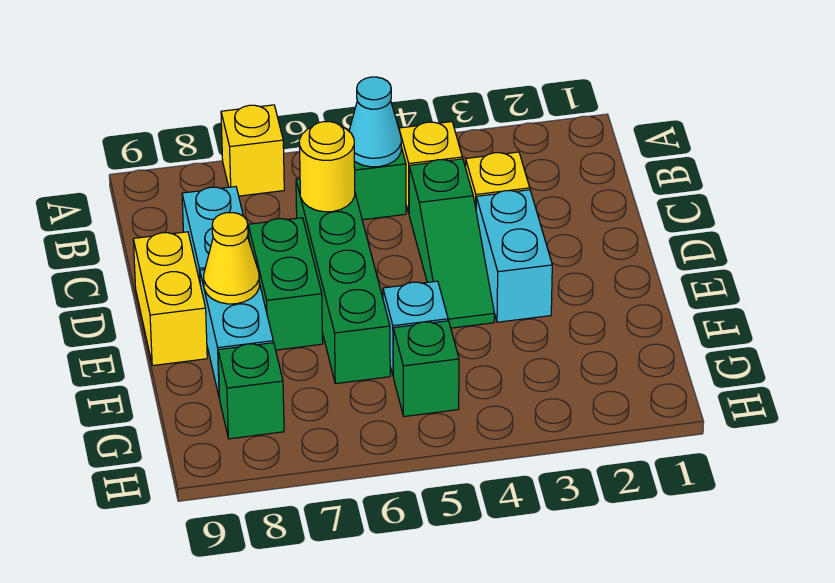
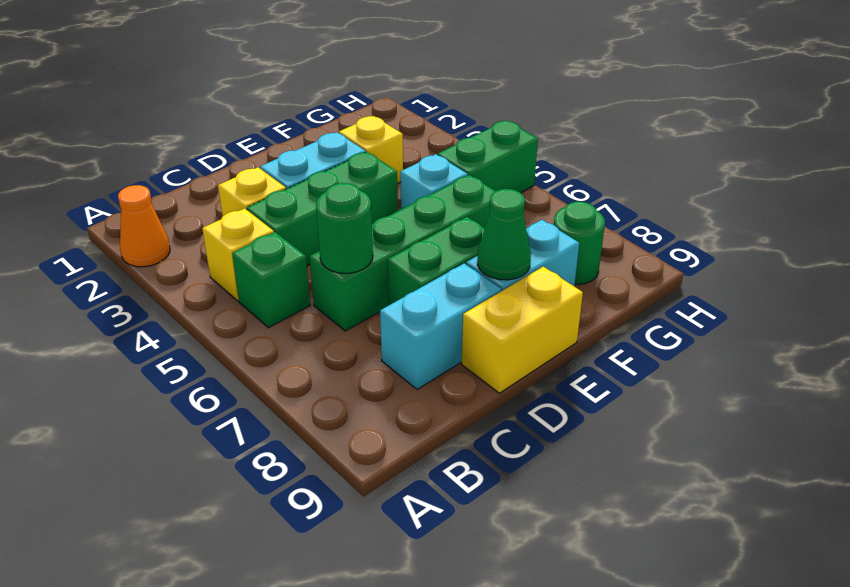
none -> orange cone A2 level 1
yellow brick A7 level 1 -> yellow brick F3 level 1
cyan cone B5 level 2 -> none
green slope C4:E4 level 1 top C -> green brick C4:E4 level 1
yellow round brick C6 level 2 -> green round brick C6 level 2
yellow cone E8 level 2 -> green cone E8 level 2
green brick G5 level 1 -> green brick G5:H5 level 1
green brick G8 level 1 -> green round brick G8 level 1

